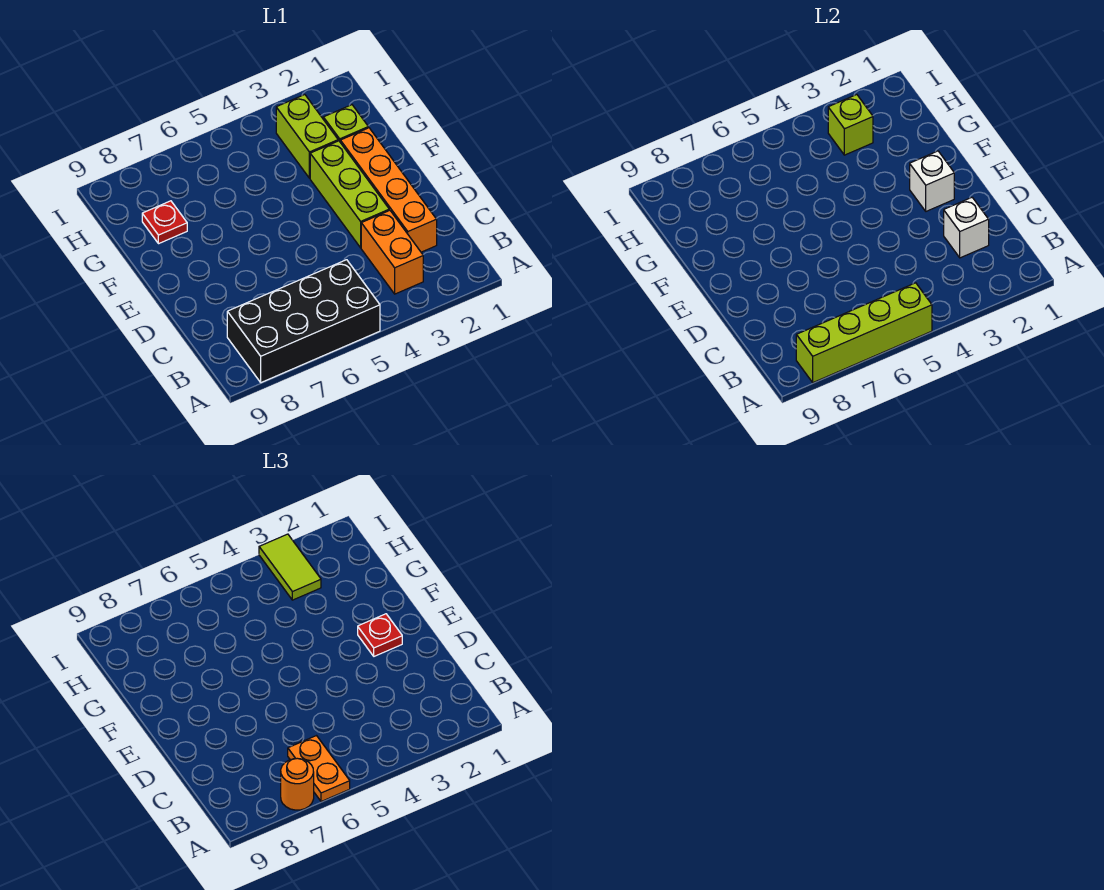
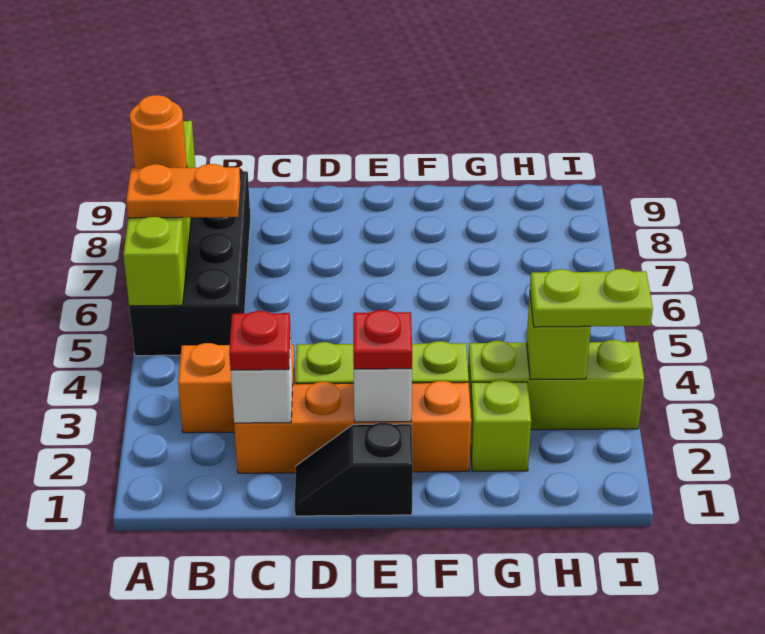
none -> black slope D1:E1 level 1 top E
lime brick G3:H3 level 1 -> lime brick G3:I3 level 1
red plate G8 level 1 -> red plate C2 level 3
lime tile H3:I3 level 3 -> lime plate H3:I3 level 3

